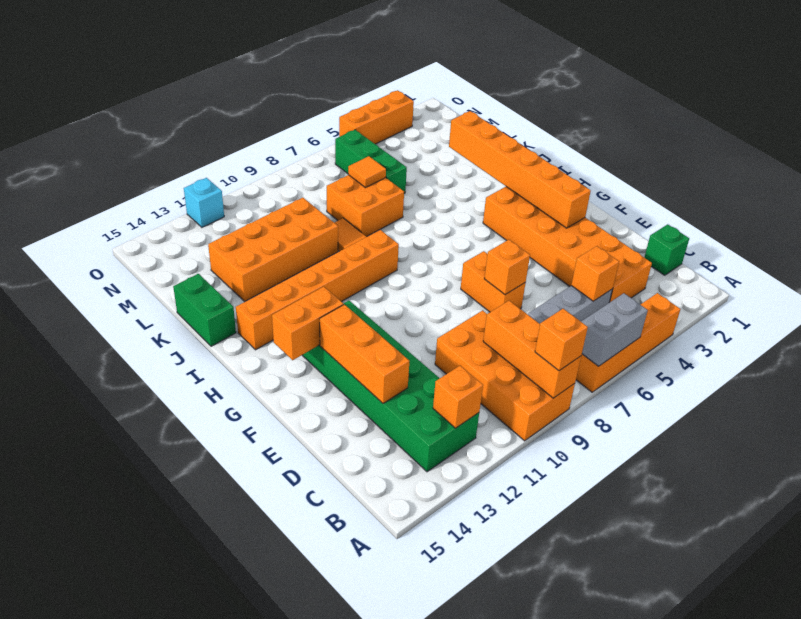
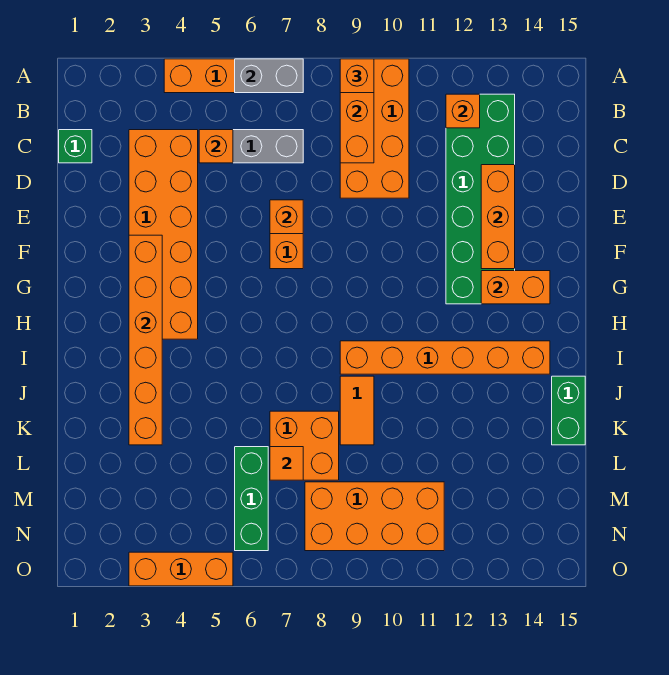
orange brick K10:L13 level 1 -> orange brick M8:N11 level 1
cyan brick O12 level 1 -> none

